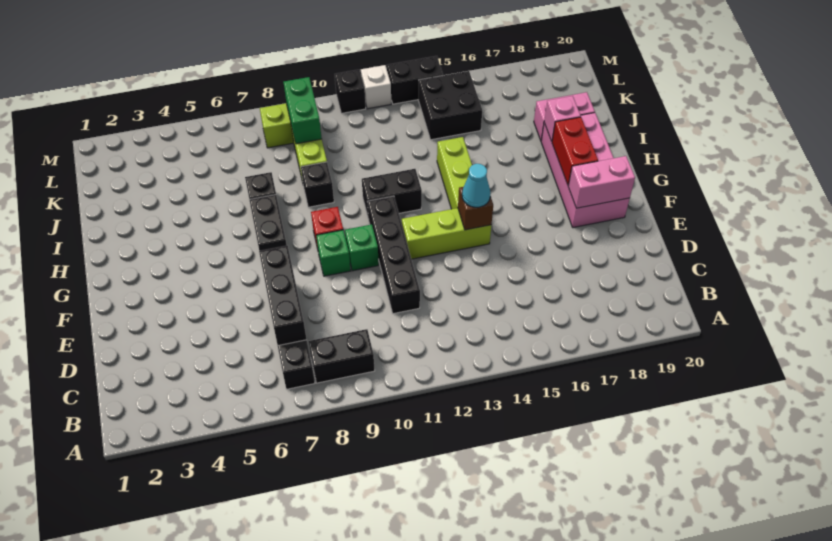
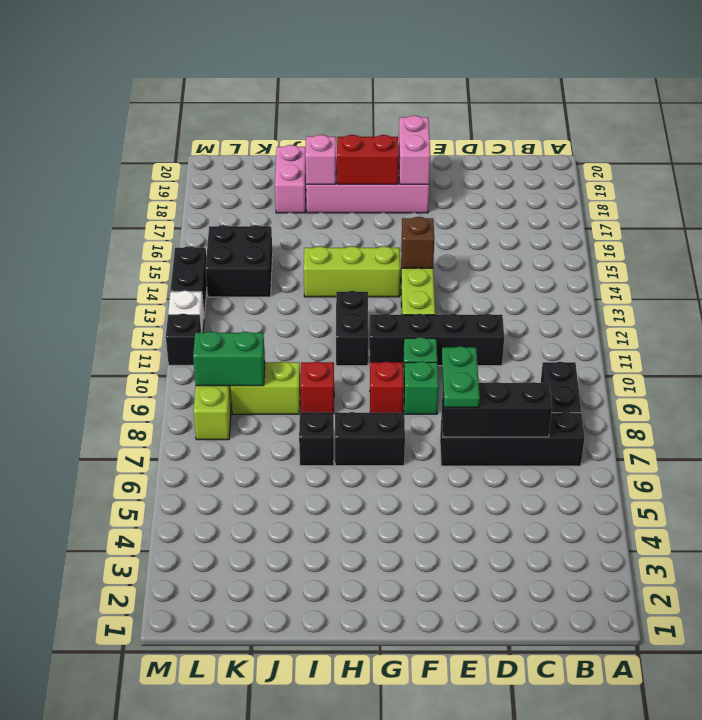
none -> green plate E7:E8 level 3
cyan cone F14 level 3 -> none
black brick I9 level 1 -> red brick I9 level 1

